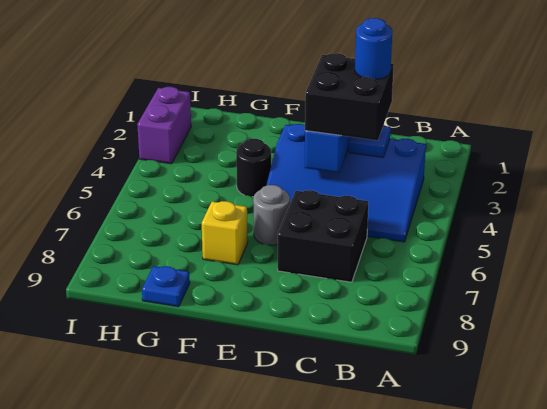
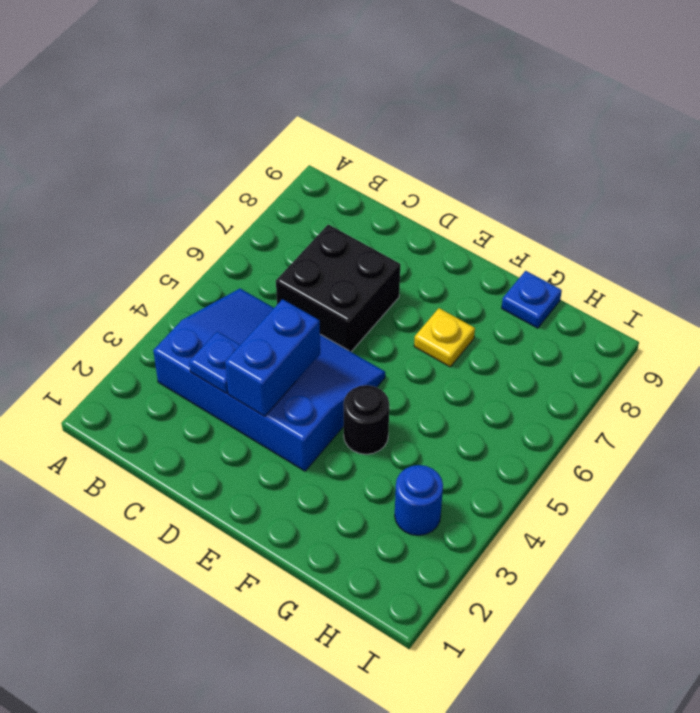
black brick C3:D4 level 3 -> none
blue round brick C3 level 4 -> blue round brick H3 level 1
grey round brick E6 level 1 -> none
yellow brick F7 level 1 -> yellow plate F7 level 1
purple brick I2:I3 level 1 -> none

